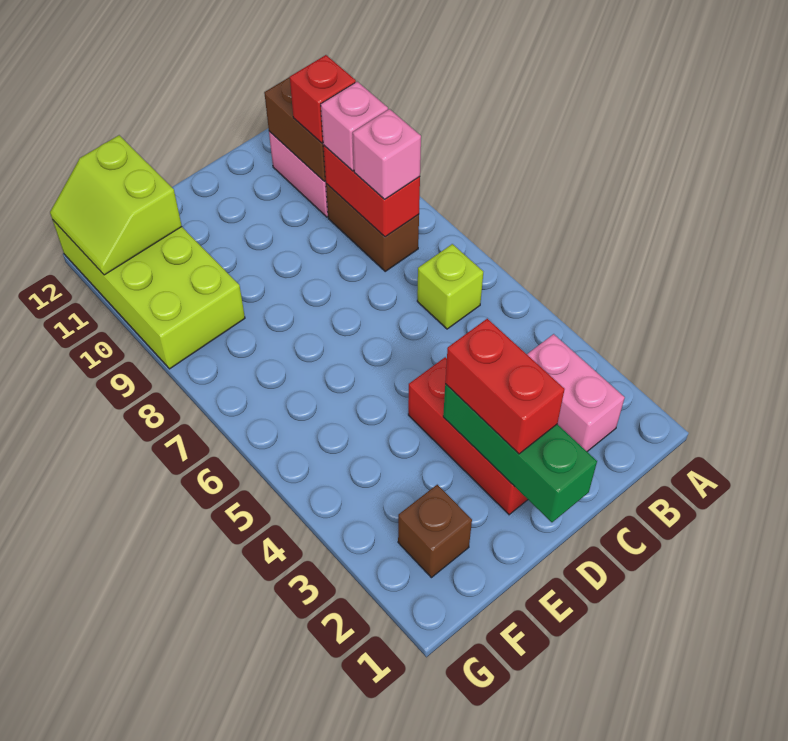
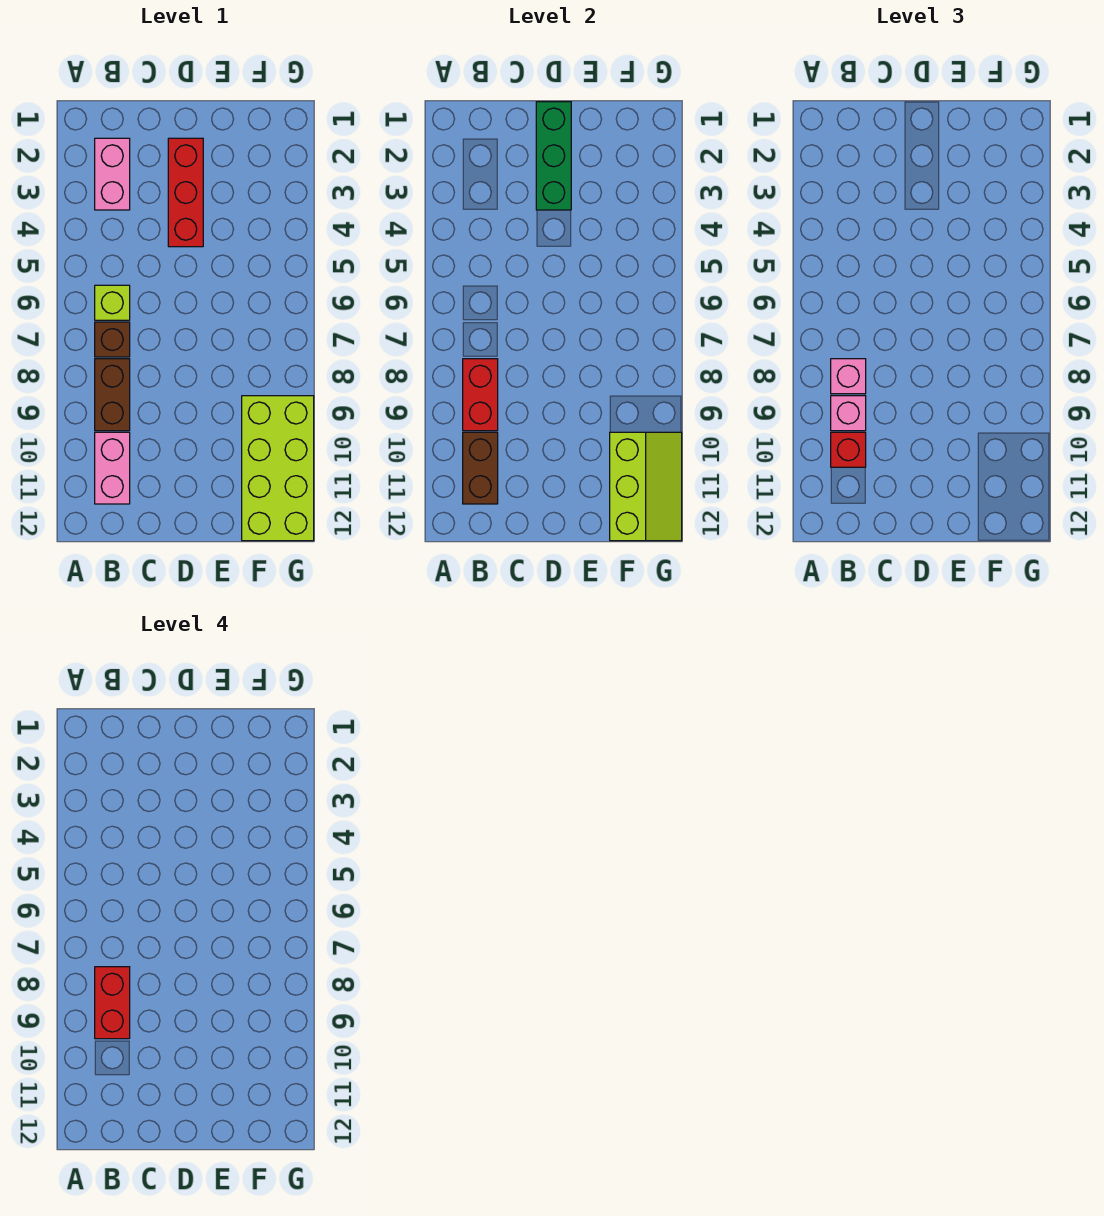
red brick D2:D3 level 3 -> red brick B8:B9 level 4
brown brick F2 level 1 -> brown brick B7 level 1
lime slope F11:G12 level 2 top F -> lime slope F10:G12 level 2 top F

